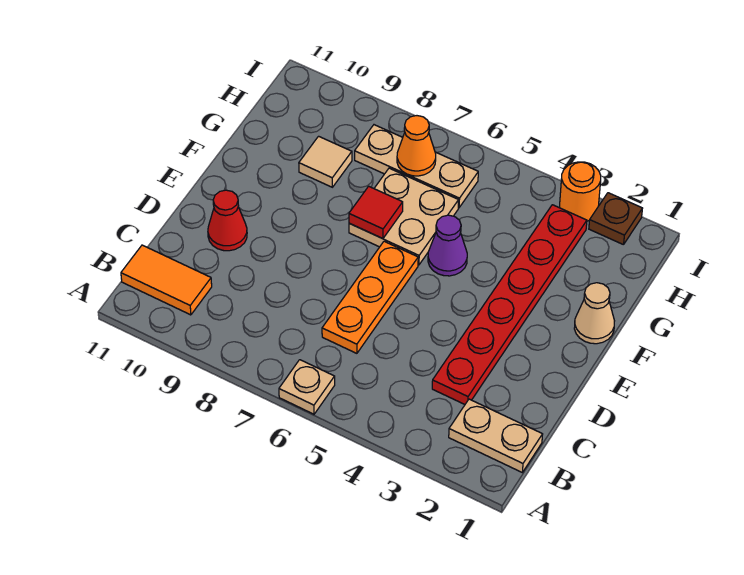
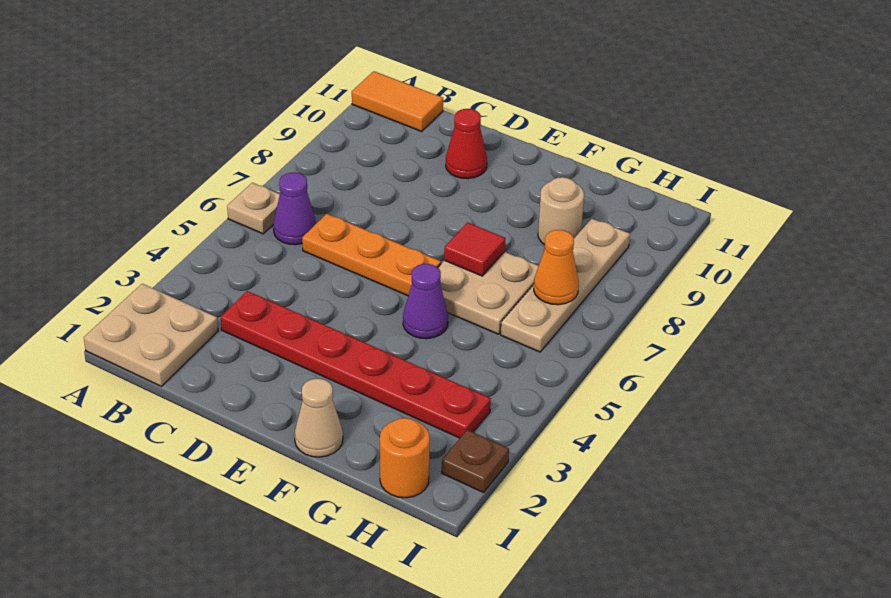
tan plate B1:B2 level 1 -> tan plate A1:B2 level 1
none -> purple cone B6 level 1
orange tile B10:B11 level 1 -> orange tile A11:B11 level 1
tan tile G9 level 1 -> tan round brick G9 level 1
tan plate H6:H8 level 1 -> tan plate H6:H9 level 1
orange round brick I3 level 1 -> orange round brick H1 level 1

